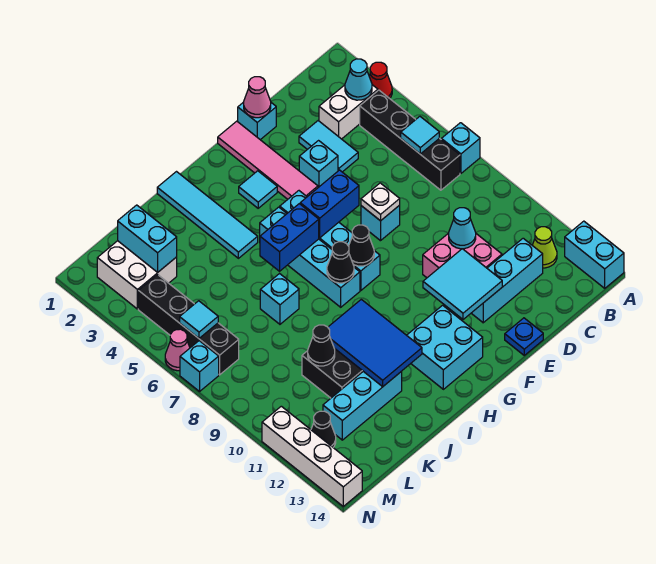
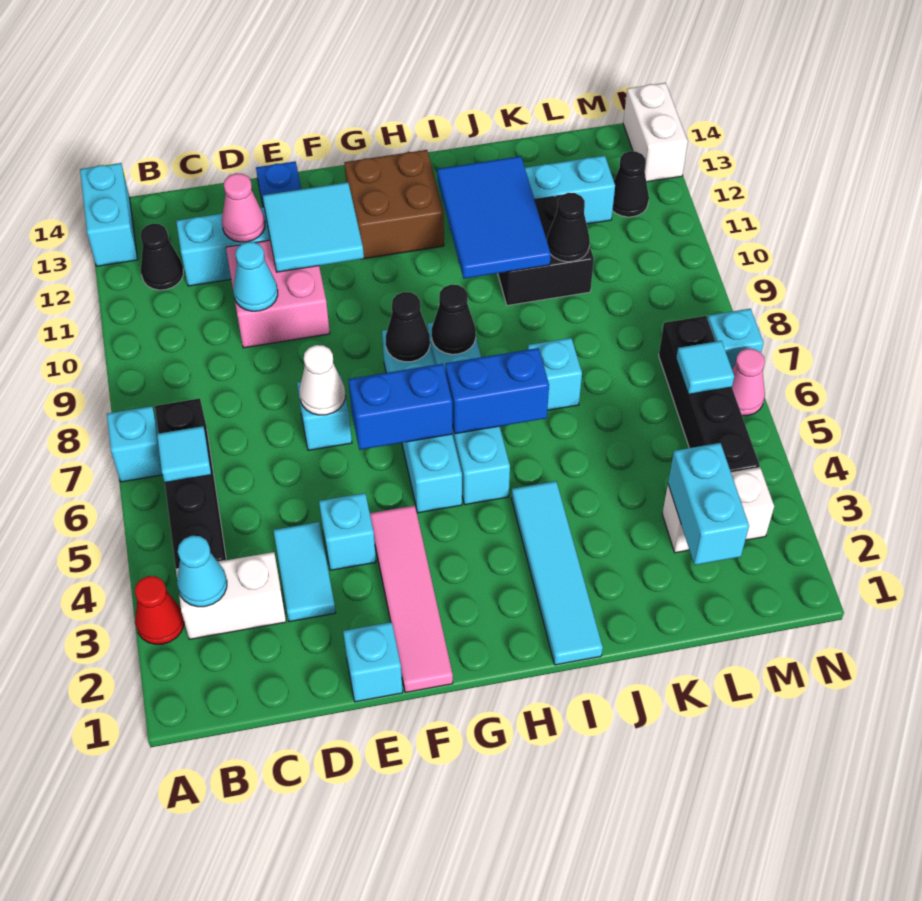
lime cone B12 level 1 -> black cone B12 level 1
pink cone E1 level 2 -> pink cone D12 level 2
white plate E7 level 2 -> white cone E7 level 2
cyan tile G3 level 1 -> none
cyan brick G12:H13 level 1 -> brown brick G12:H13 level 1
white brick L2:M3 level 1 -> white brick L3:M3 level 1
white brick N11:N14 level 1 -> white brick N13:N14 level 1

